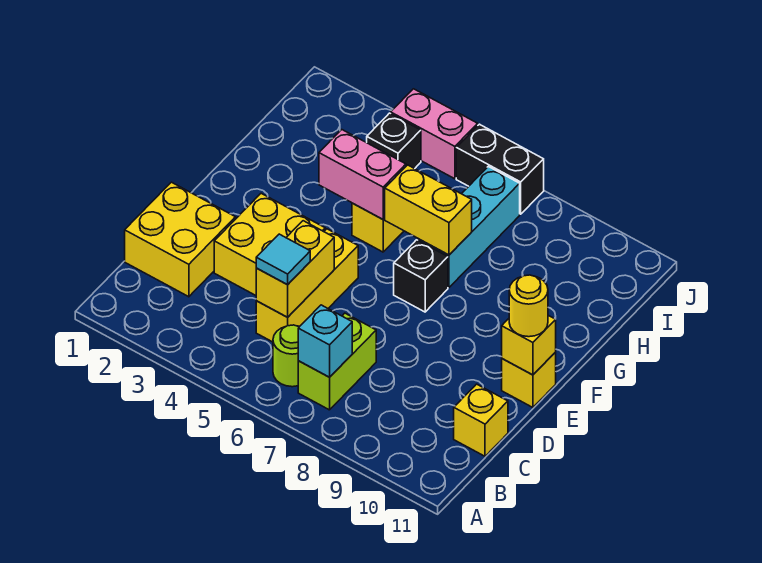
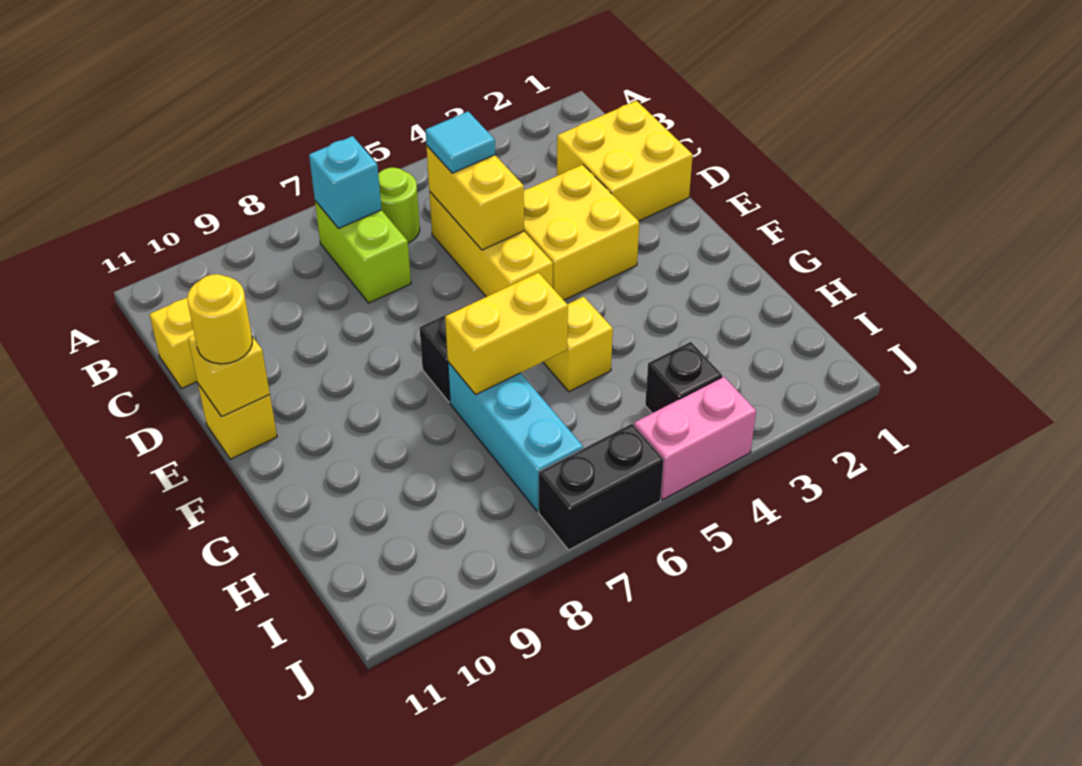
pink brick G4:G5 level 2 -> none

